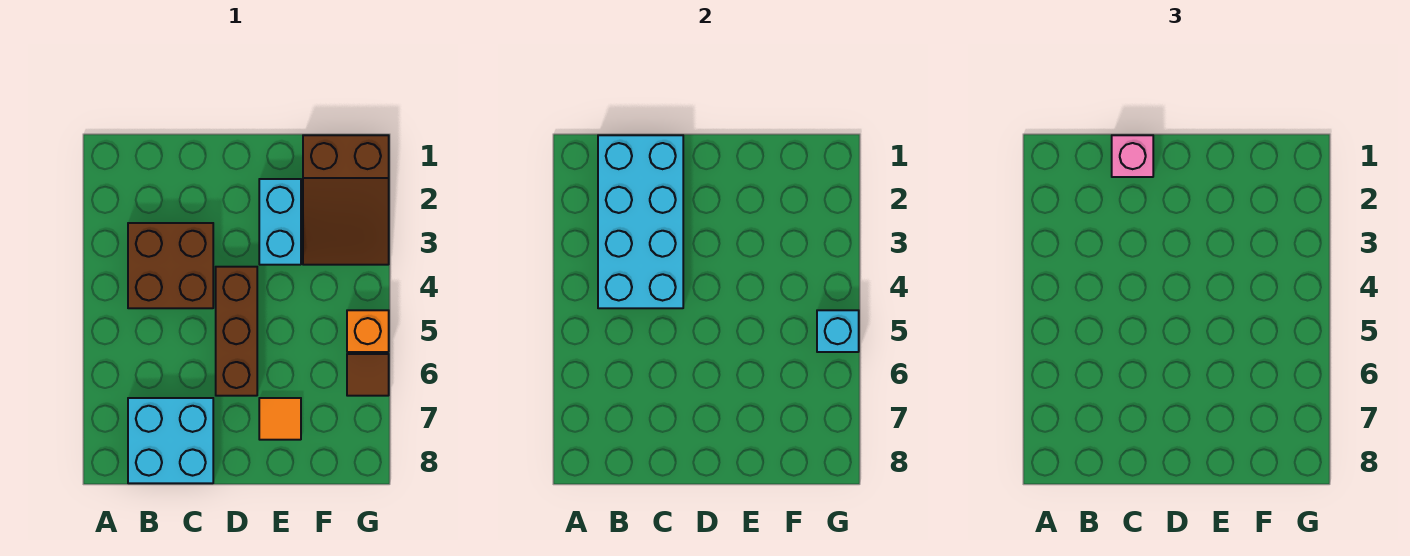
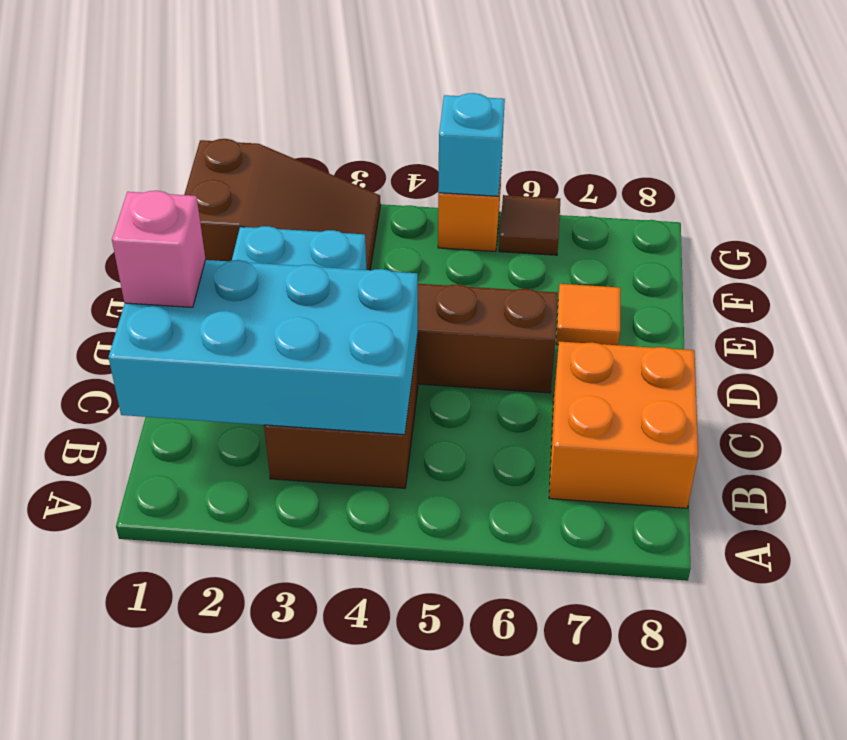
cyan brick B7:C8 level 1 -> orange brick B7:C8 level 1

